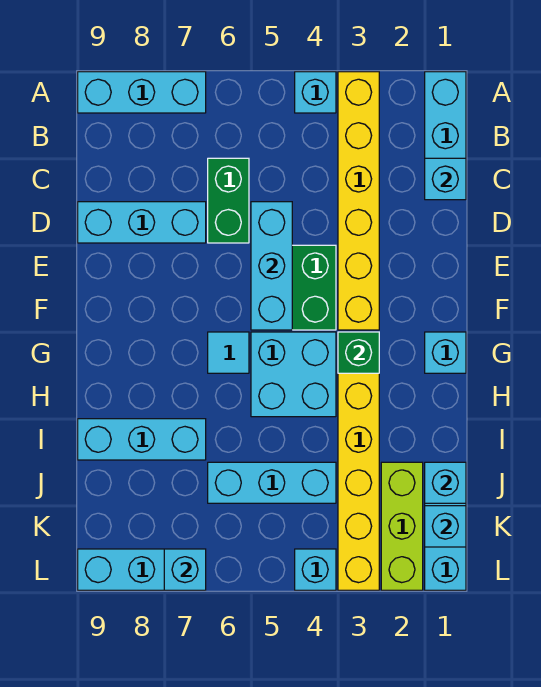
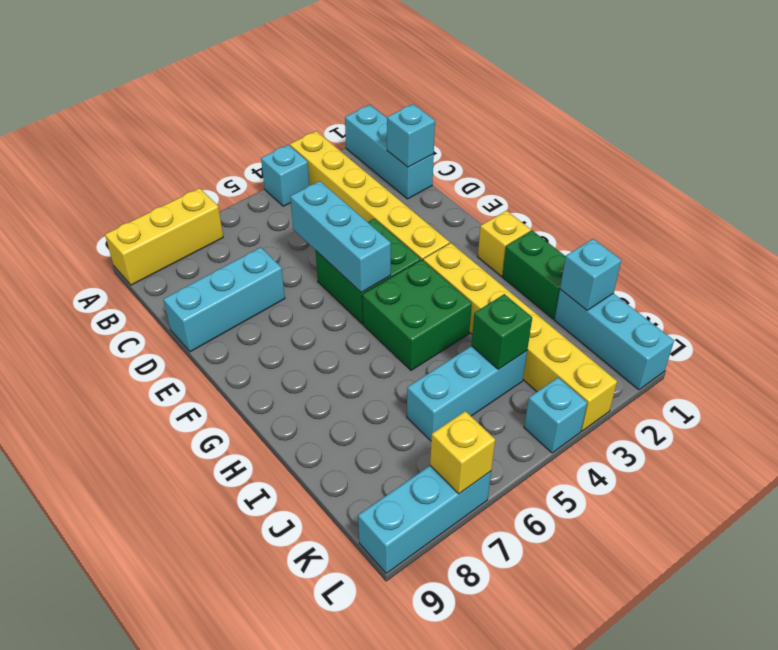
cyan brick A7:A9 level 1 -> yellow brick A7:A9 level 1
green brick C6:D6 level 1 -> green brick H1:I1 level 1
cyan brick G1 level 1 -> yellow brick G1 level 1
green brick G3 level 2 -> green brick J4 level 2
cyan brick G4:H5 level 1 -> green brick G4:H5 level 1
cyan tile G6 level 1 -> none
cyan brick I7:I9 level 1 -> none
lime brick J2:L2 level 1 -> none
cyan brick K1 level 2 -> none
cyan brick L7 level 2 -> yellow brick L7 level 2

